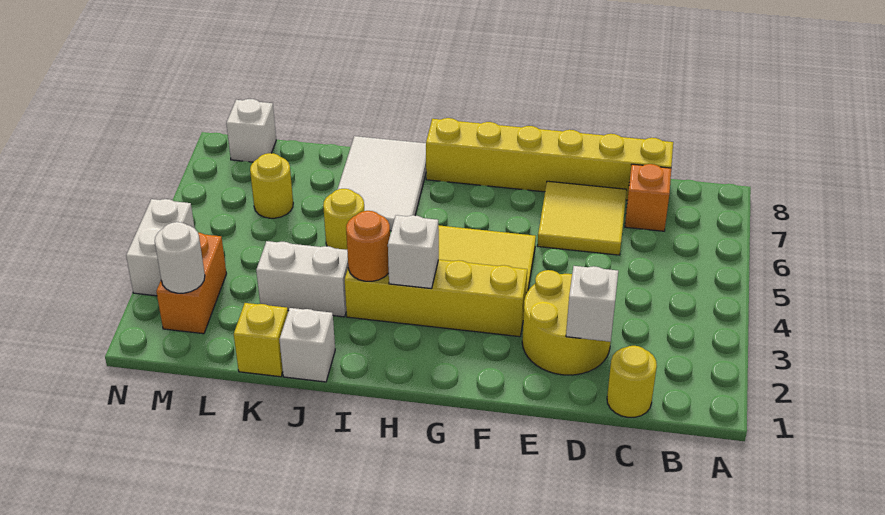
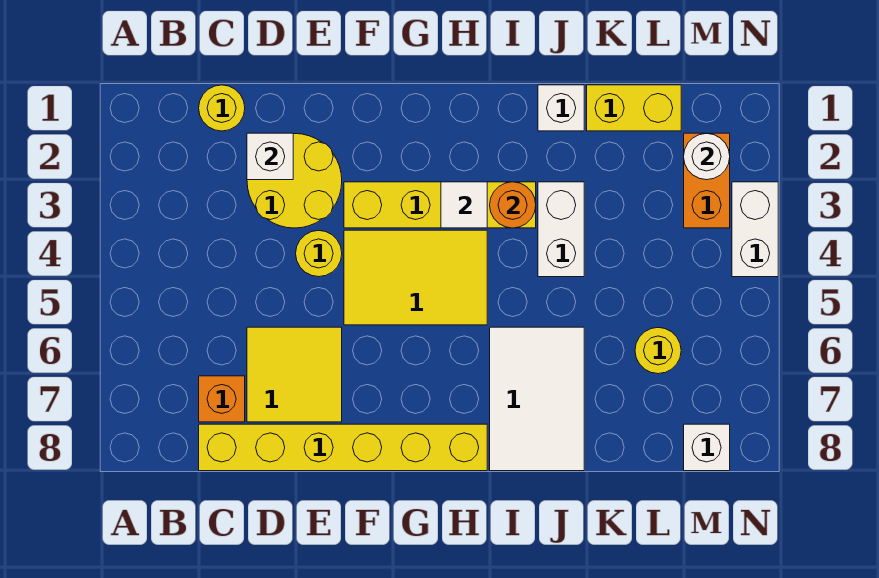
white brick H3 level 2 -> white tile H3 level 2
white brick J3:K3 level 1 -> white brick J3:J4 level 1
yellow round brick J5 level 1 -> yellow round brick E4 level 1
yellow brick K1 level 1 -> yellow brick K1:L1 level 1

